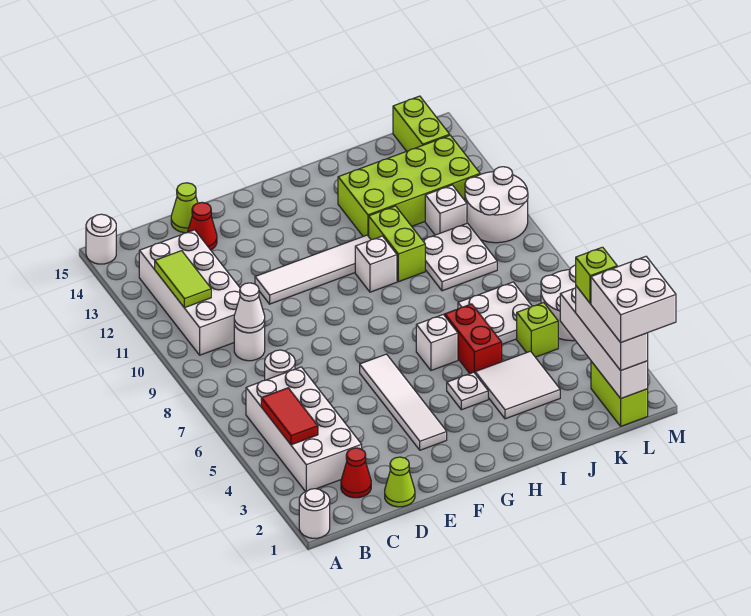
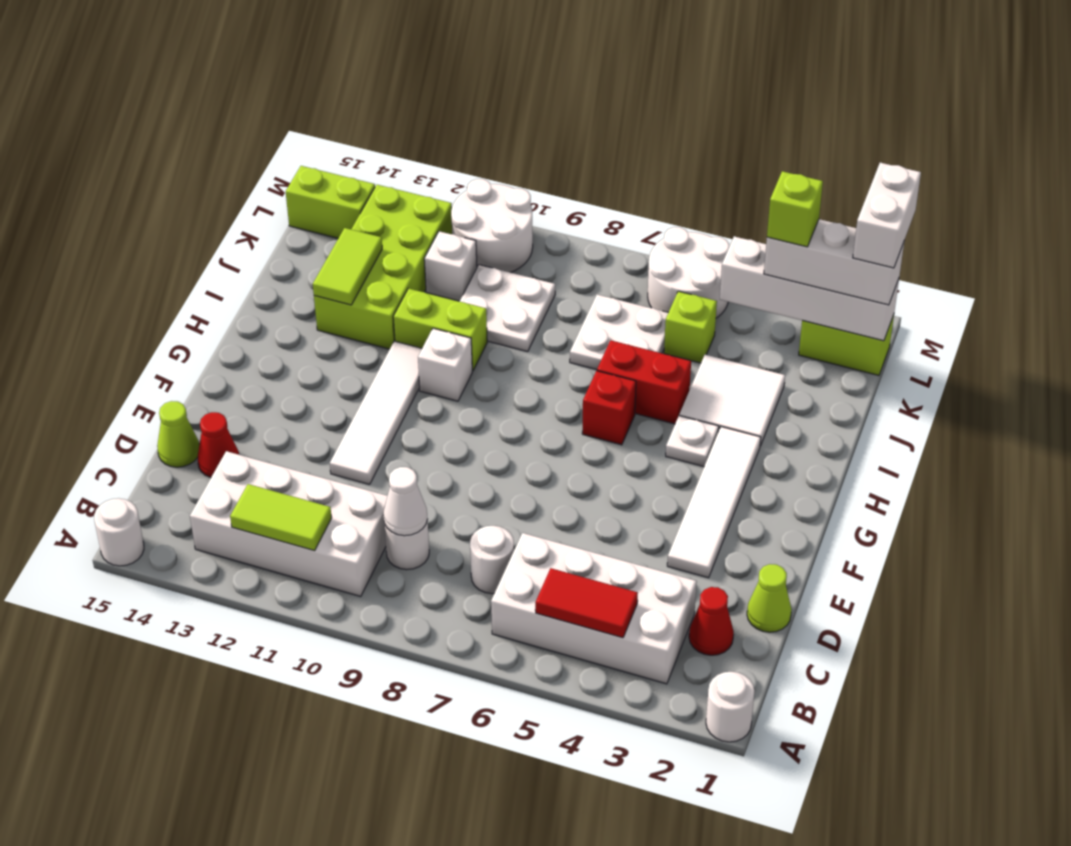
white tile F3:F6 level 1 -> white tile E3:H3 level 1
white brick H6 level 1 -> red brick H6 level 1
none -> lime tile I13:J13 level 2
white brick L1:M2 level 4 -> white brick L1:M1 level 4

